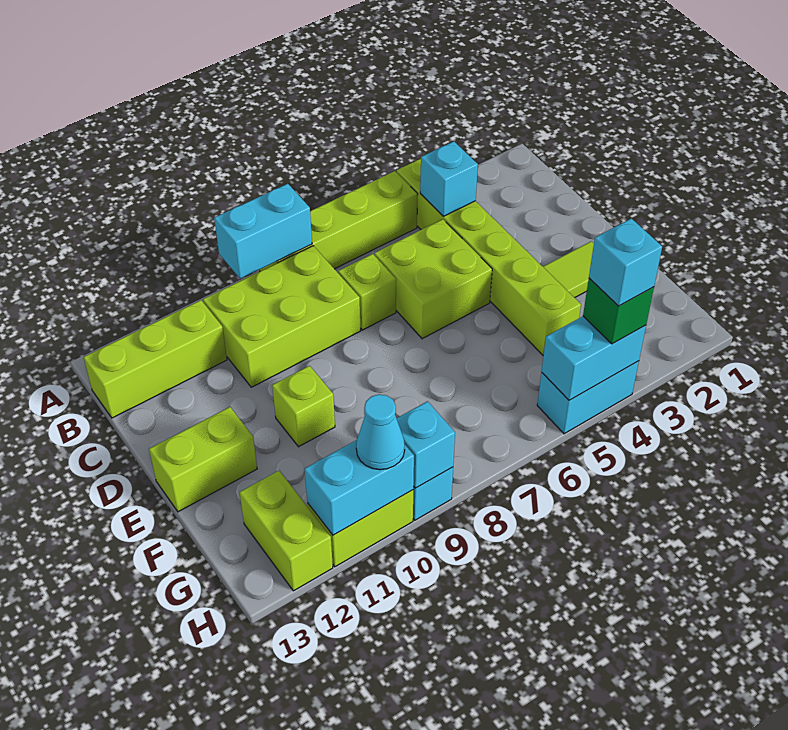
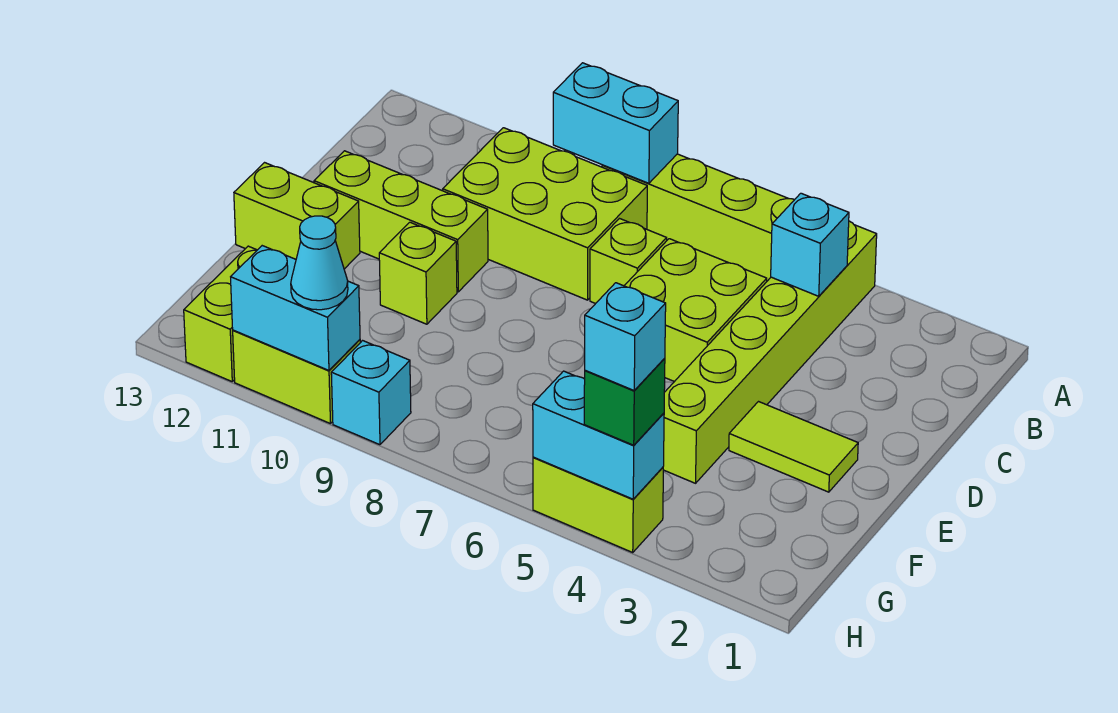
lime brick B11:B13 level 1 -> lime brick D10:D12 level 1
cyan brick H4:H5 level 1 -> lime brick H4:H5 level 1
cyan brick H9 level 2 -> none

